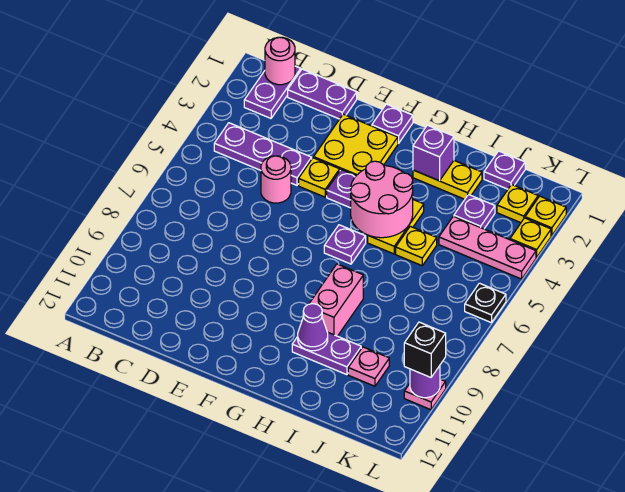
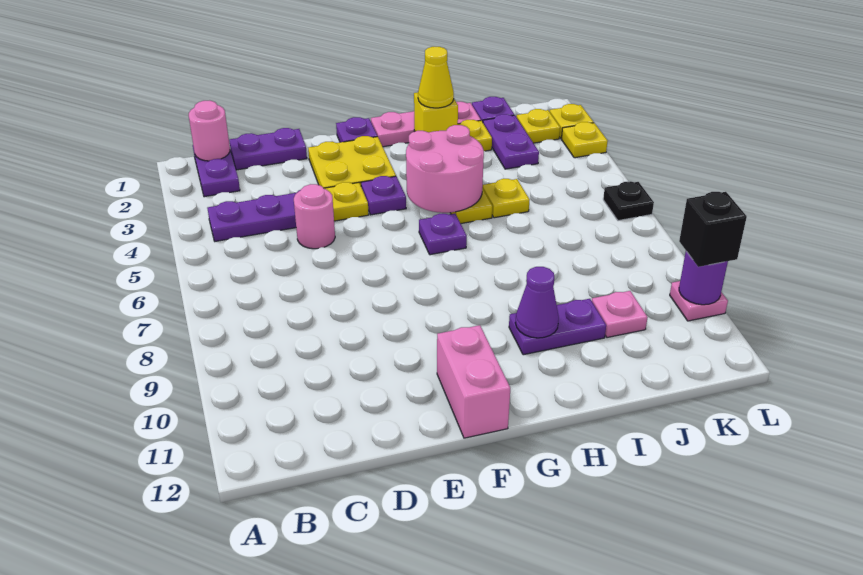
purple brick H2 level 2 -> yellow brick H2 level 2
none -> yellow cone H2 level 3
pink brick H8:H9 level 1 -> pink brick F11:F12 level 1
purple plate J3 level 1 -> purple plate J2:J3 level 1
pink plate J4:L4 level 1 -> pink plate G1:I1 level 1

